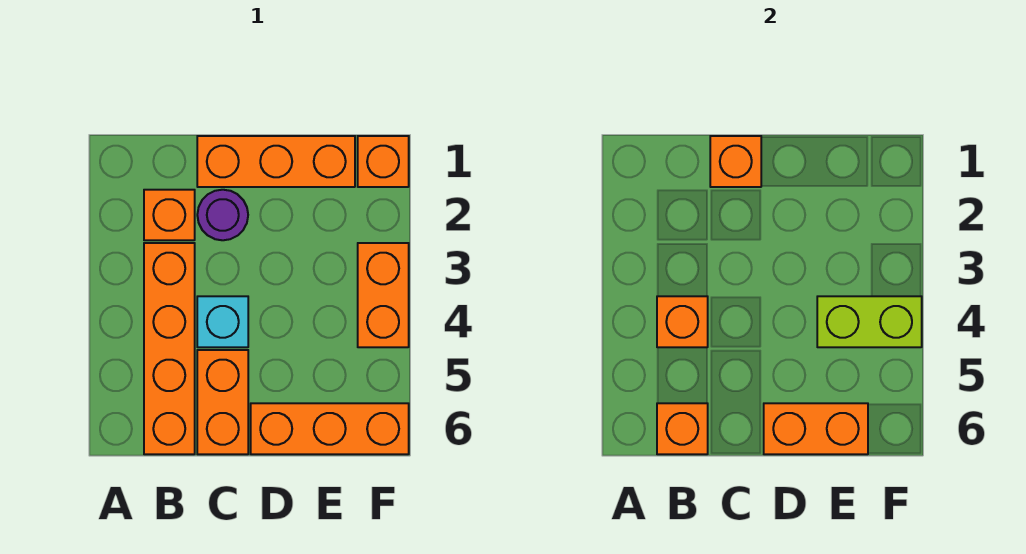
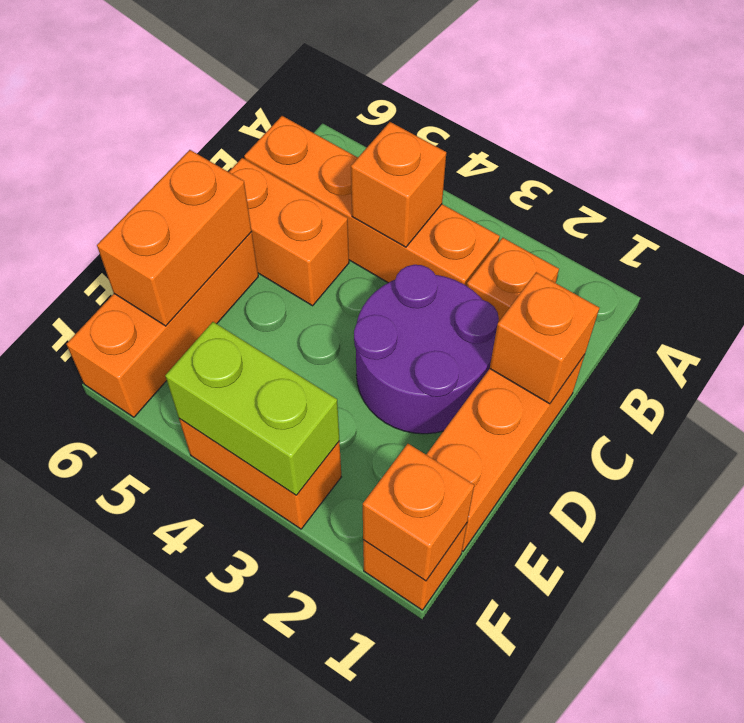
orange brick B6 level 2 -> orange brick F1 level 2
purple round brick C2 level 1 -> purple round brick C2:D3 level 1
cyan brick C4 level 1 -> none
lime brick E4:F4 level 2 -> lime brick F3:F4 level 2

